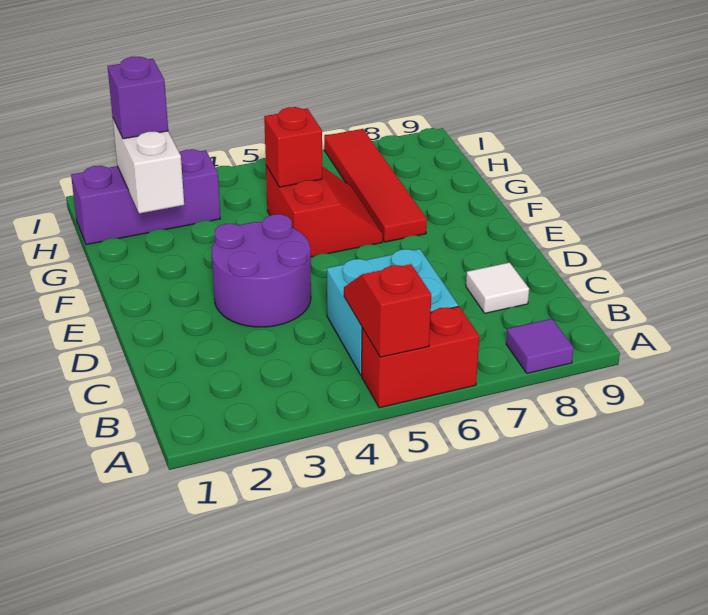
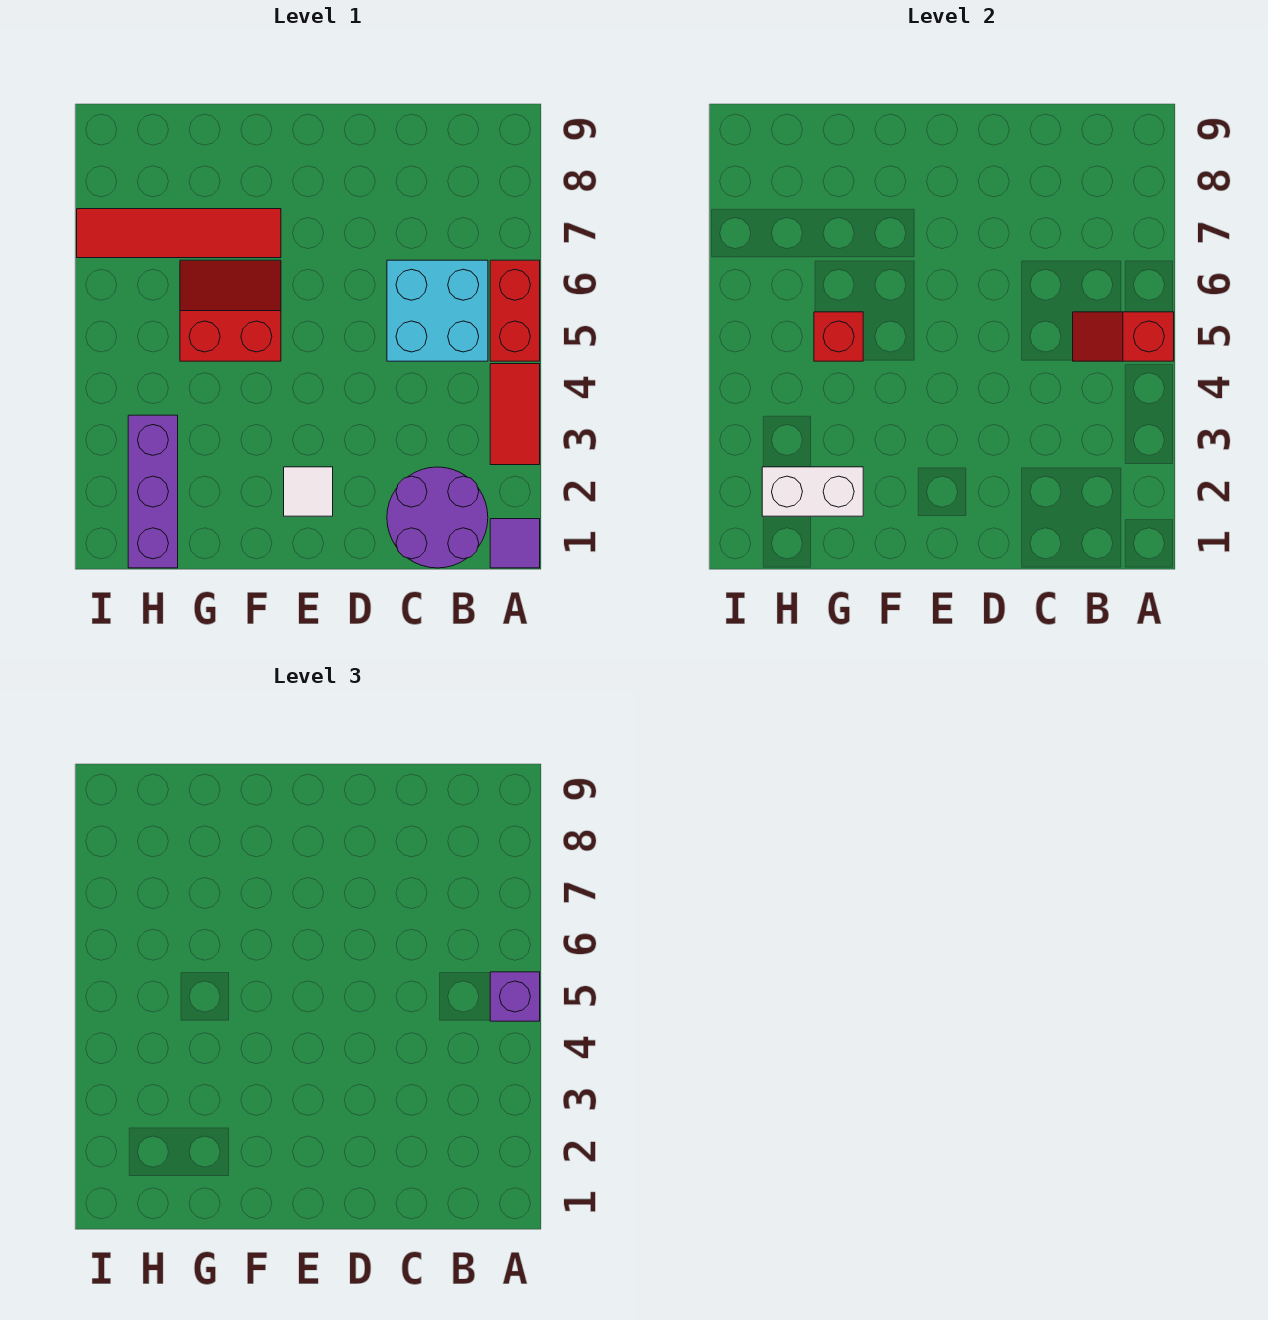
none -> red tile A3:A4 level 1
purple tile A8 level 1 -> purple tile A1 level 1
white tile C8 level 1 -> white tile E2 level 1
purple round brick D3:E4 level 1 -> purple round brick B1:C2 level 1
purple brick H2 level 3 -> purple brick A5 level 3

